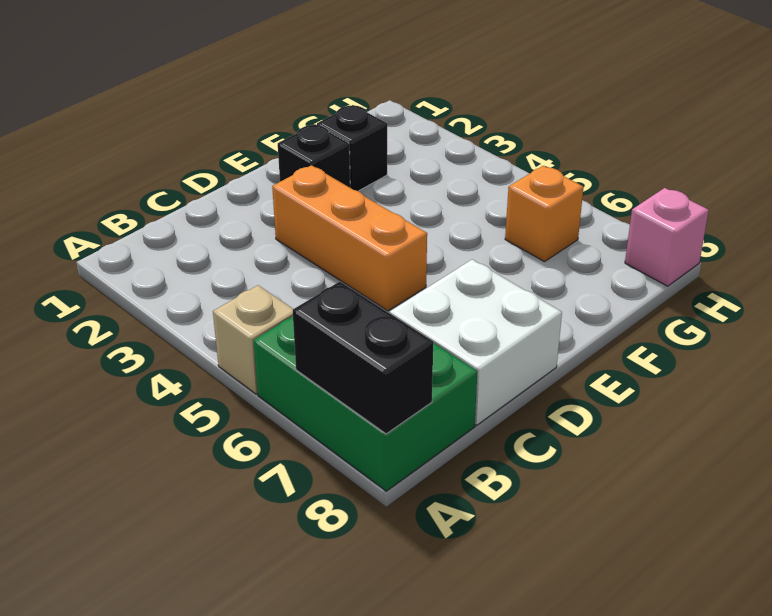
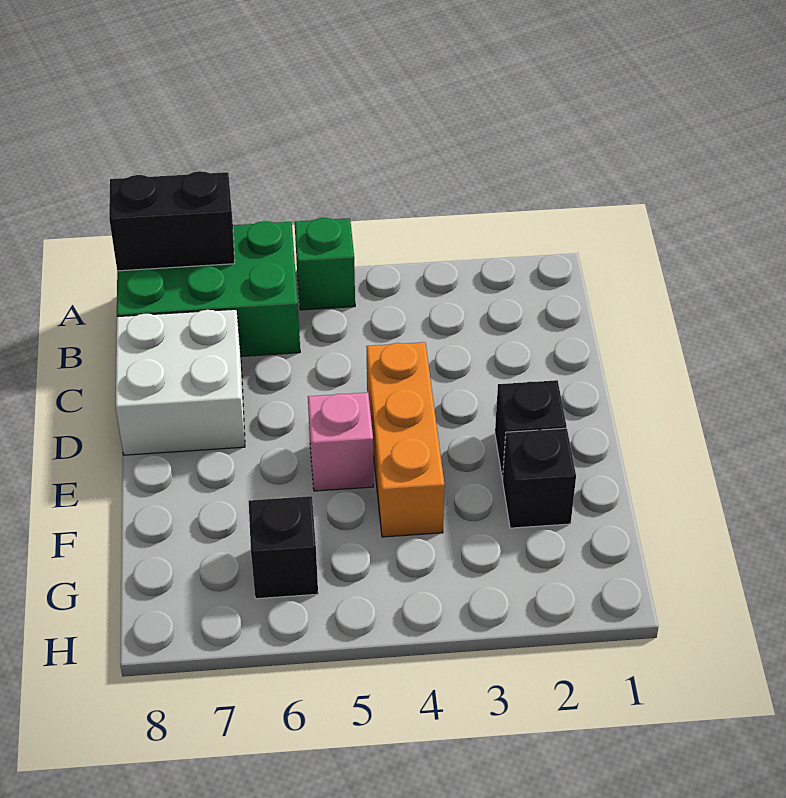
tan brick A5 level 1 -> green brick A5 level 1
orange brick D3:D5 level 1 -> orange brick D4:F4 level 1
orange brick G6 level 1 -> black brick G6 level 1
pink brick H8 level 1 -> pink brick E5 level 1

